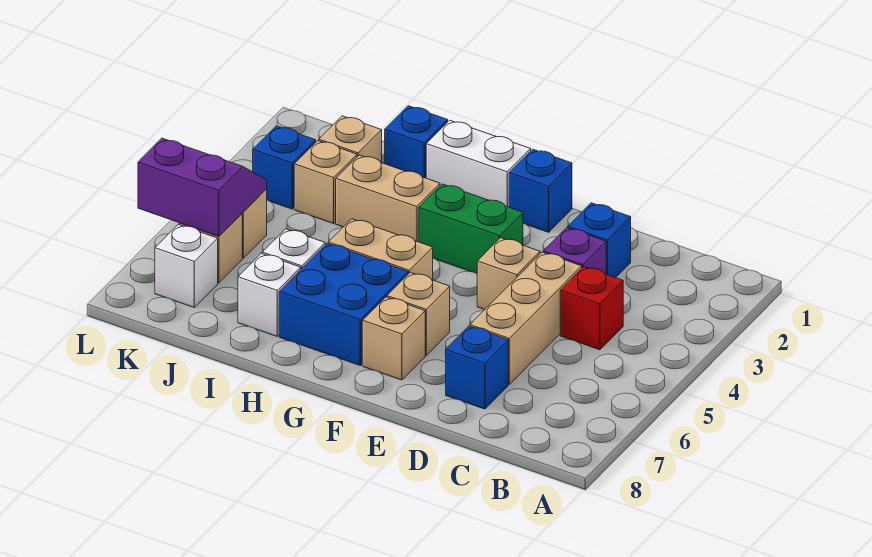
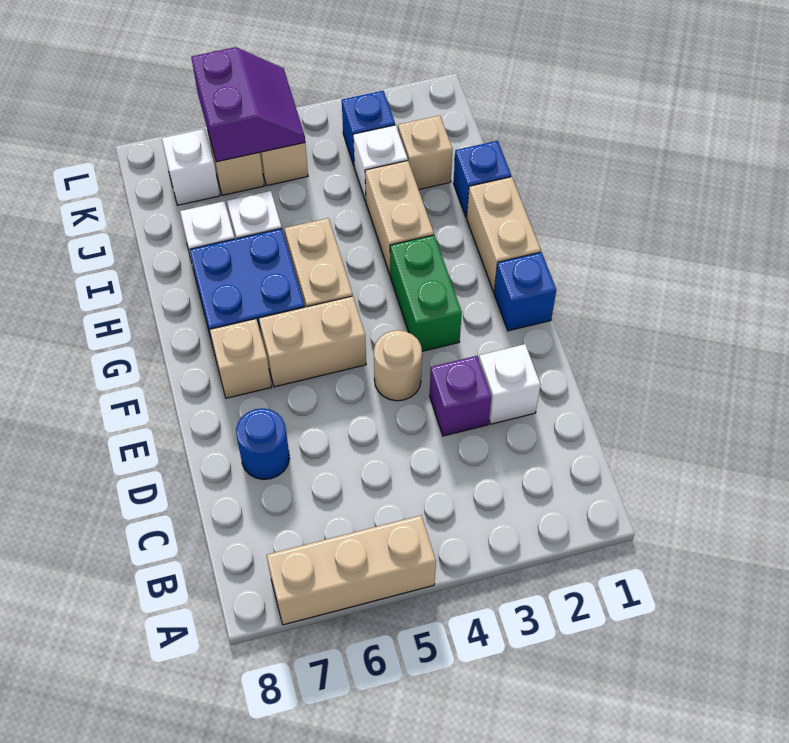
red brick C4 level 1 -> none
blue brick D2 level 1 -> white brick D2 level 1
tan brick D4:D6 level 1 -> tan brick A5:A7 level 1
blue brick D7 level 1 -> blue round brick D7 level 1
tan brick E4 level 1 -> tan round brick E4 level 1
tan brick F6 level 1 -> tan brick F5:F6 level 1
white brick G1:H1 level 1 -> tan brick G1:H1 level 1
tan brick J3 level 1 -> white brick J3 level 1

